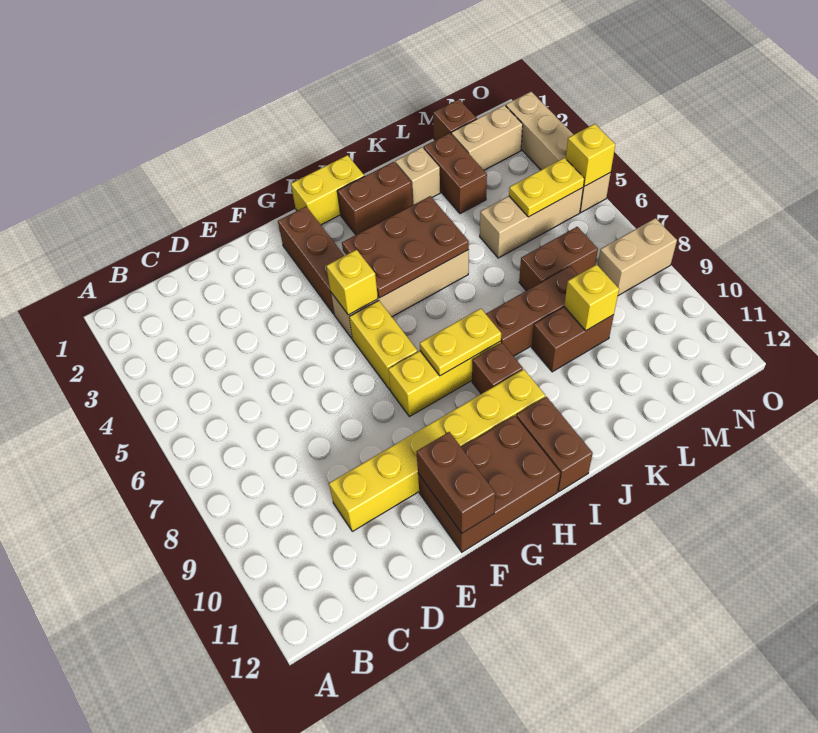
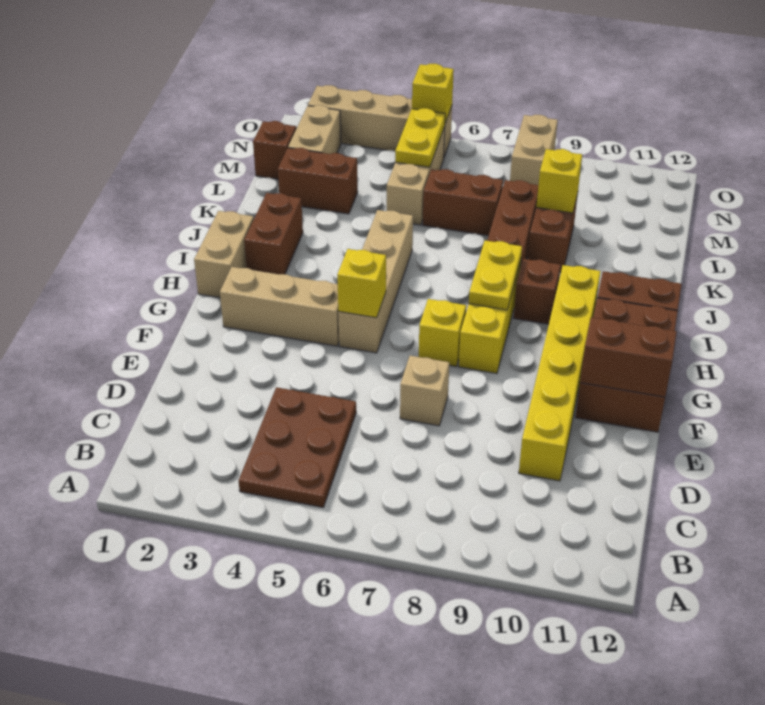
brown brick G2:G4 level 1 -> tan brick G2:G4 level 1
yellow brick G6:G7 level 1 -> yellow brick G7 level 1
yellow brick H1:I1 level 1 -> tan brick H1:I1 level 1
brown plate H4:J5 level 2 -> brown plate B4:D5 level 1
tan brick K2 level 1 -> tan brick E7 level 1
brown brick L7:M7 level 1 -> brown brick L6:L7 level 1

